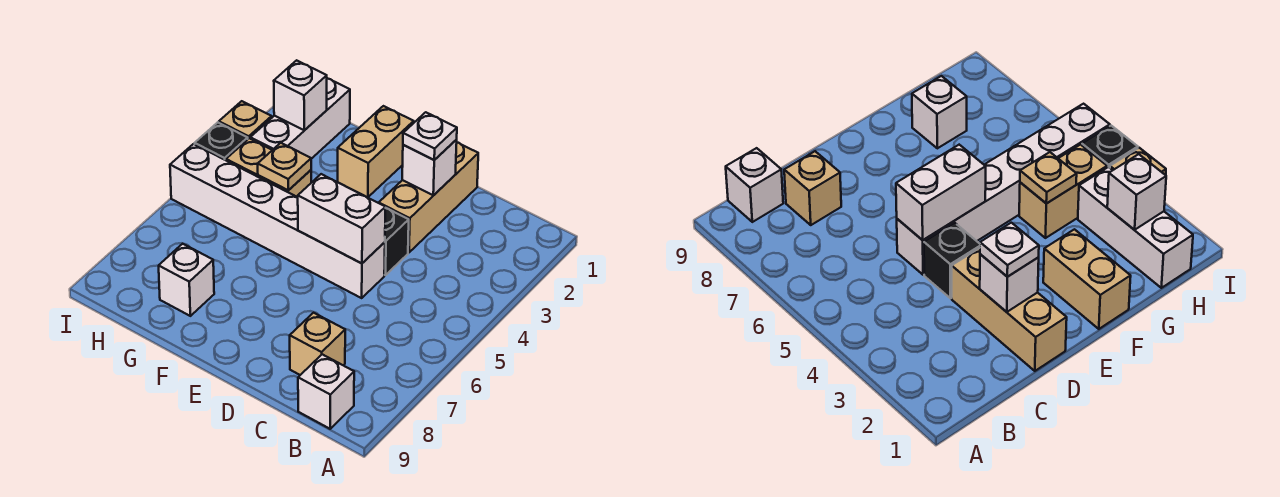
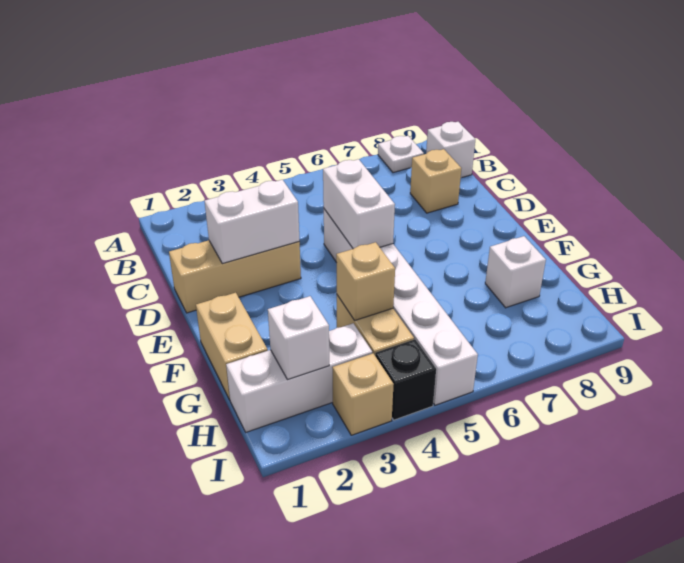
white brick D2 level 2 -> white brick D2:D3 level 2
white plate D2 level 3 -> white plate A8 level 1
black brick D4 level 1 -> none
tan brick F1:F2 level 1 -> tan brick F1:G1 level 1
tan plate G4 level 2 -> tan brick G4 level 2

